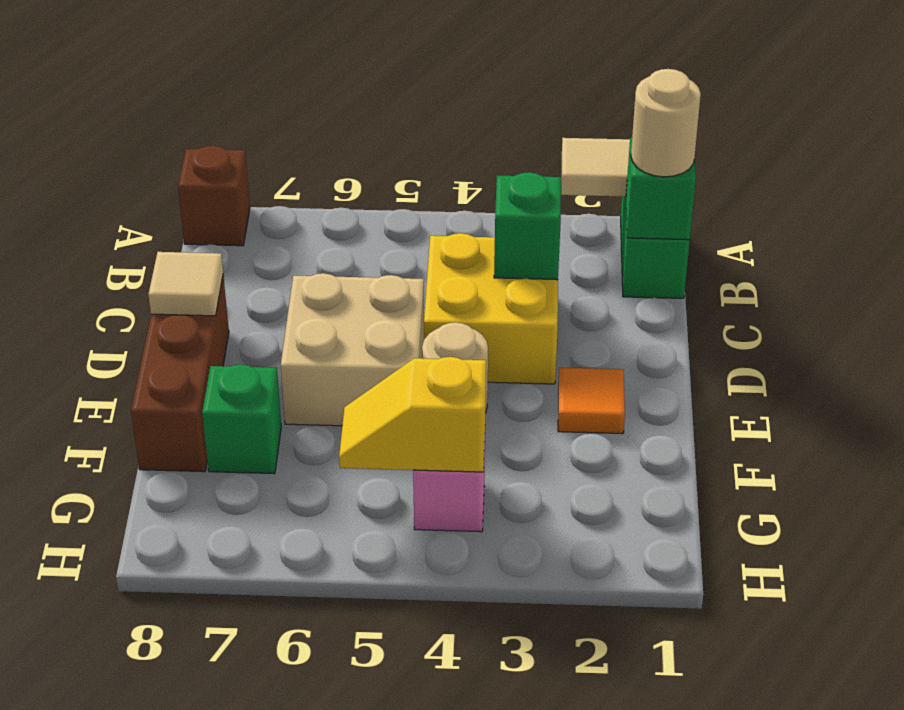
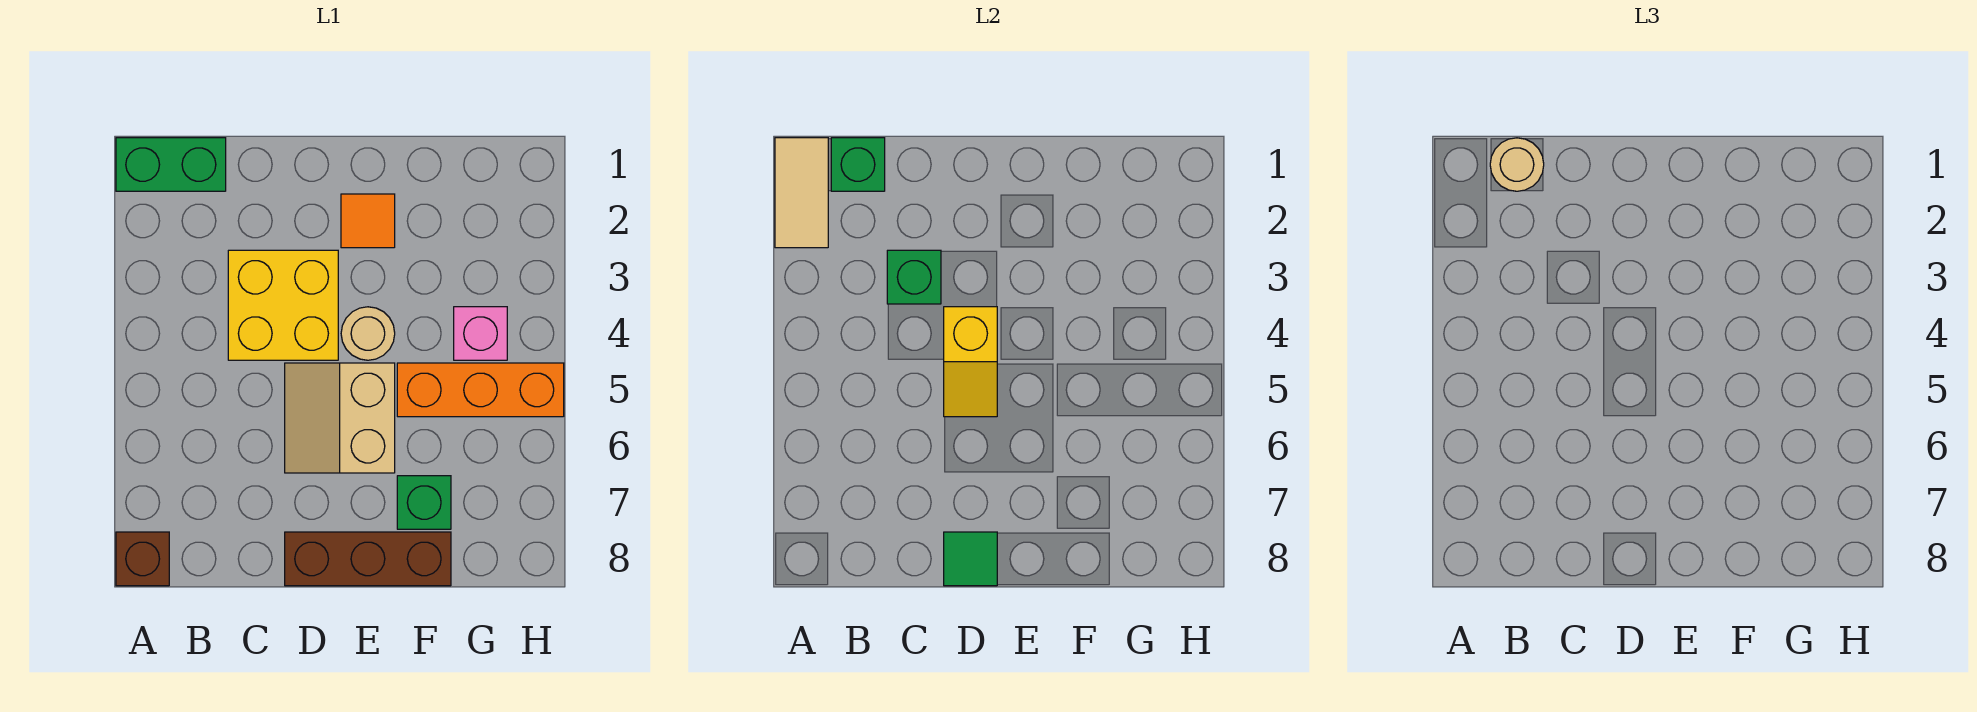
tan brick D5:E6 level 1 -> tan slope D5:E6 level 1 top E
tan tile D8 level 2 -> green tile D8 level 2
none -> orange brick F5:H5 level 1
yellow slope G4:G5 level 2 top 4 -> yellow slope D4:D5 level 2 top 4

